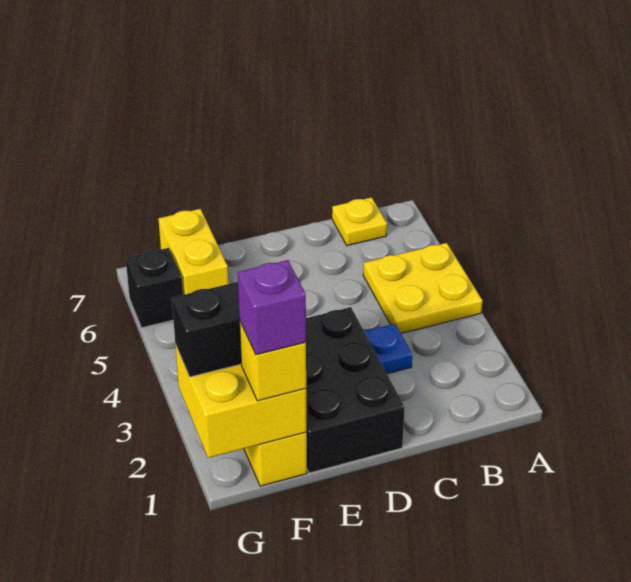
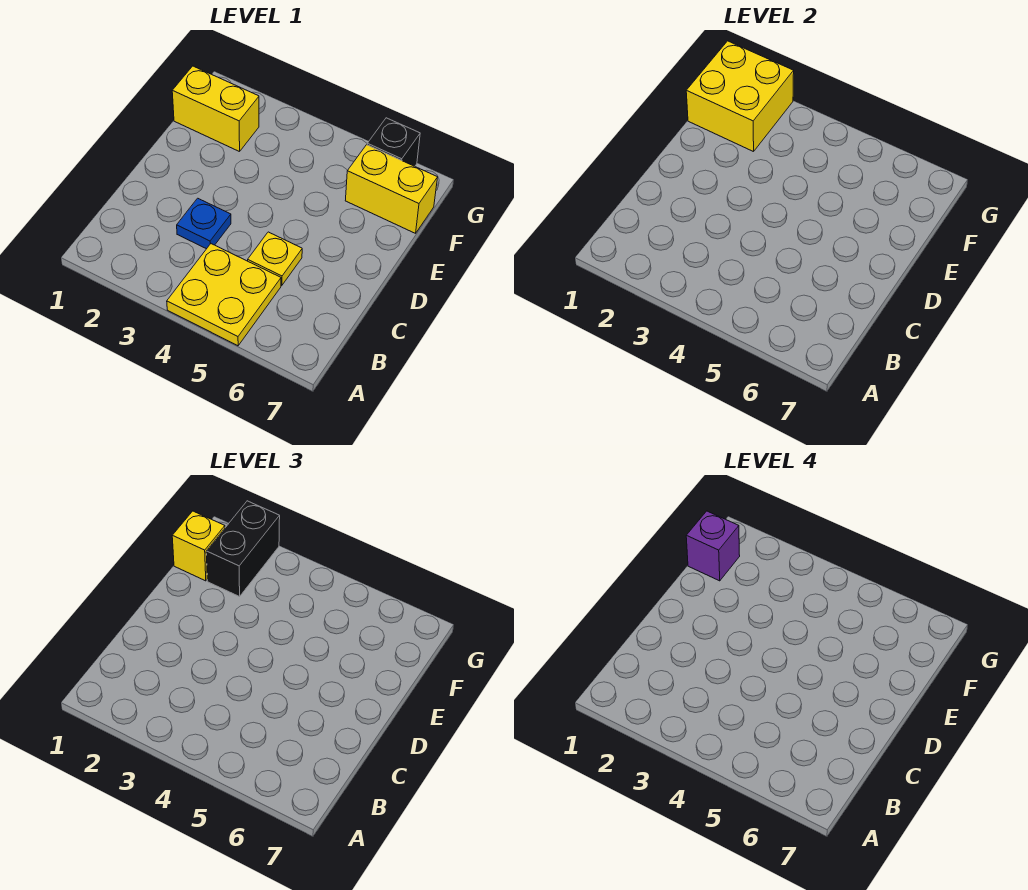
yellow plate B7 level 1 -> yellow plate C5 level 1
black brick D1:E3 level 1 -> none

